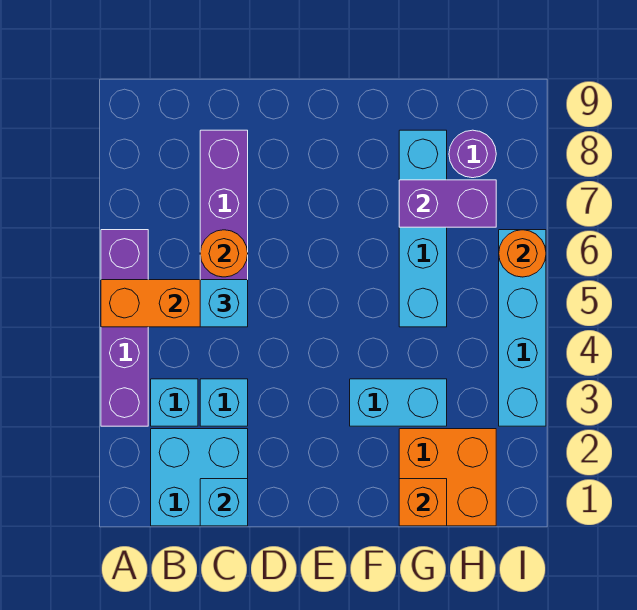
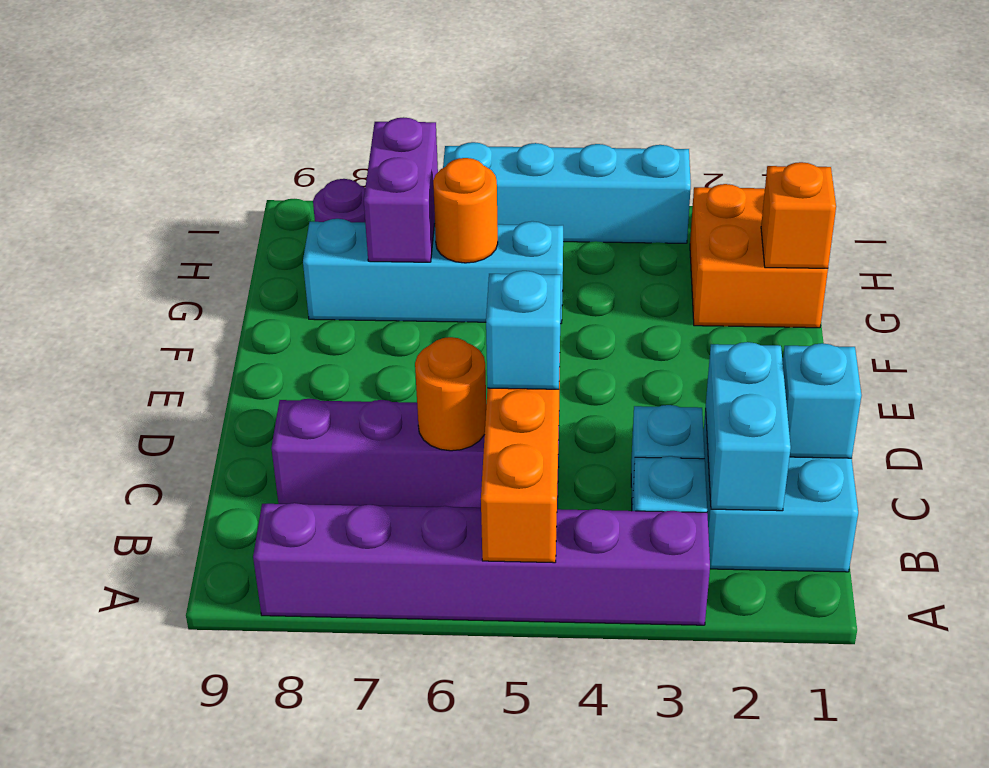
purple brick A3:A6 level 1 -> purple brick A3:A8 level 1
cyan brick F3:G3 level 1 -> cyan brick B2:C2 level 2
orange round brick I6 level 2 -> orange round brick G6 level 2

